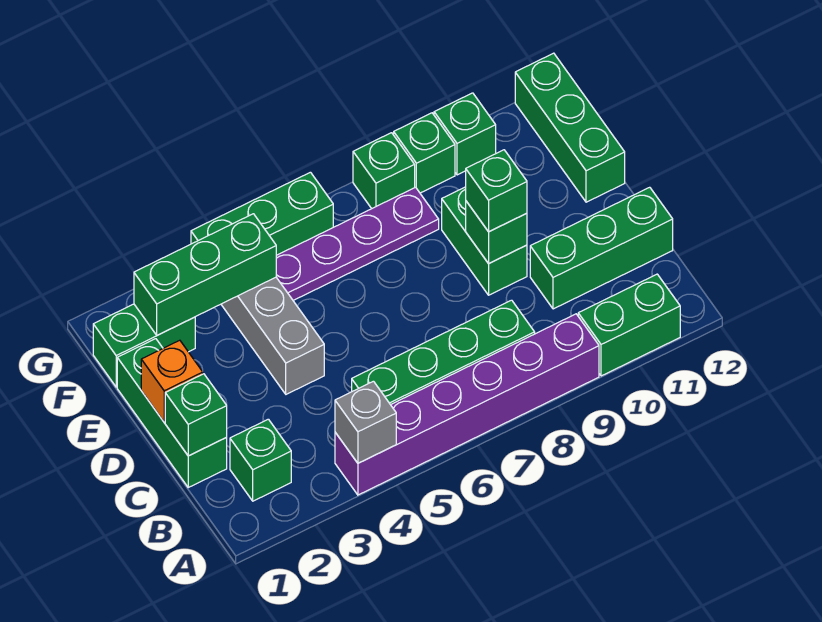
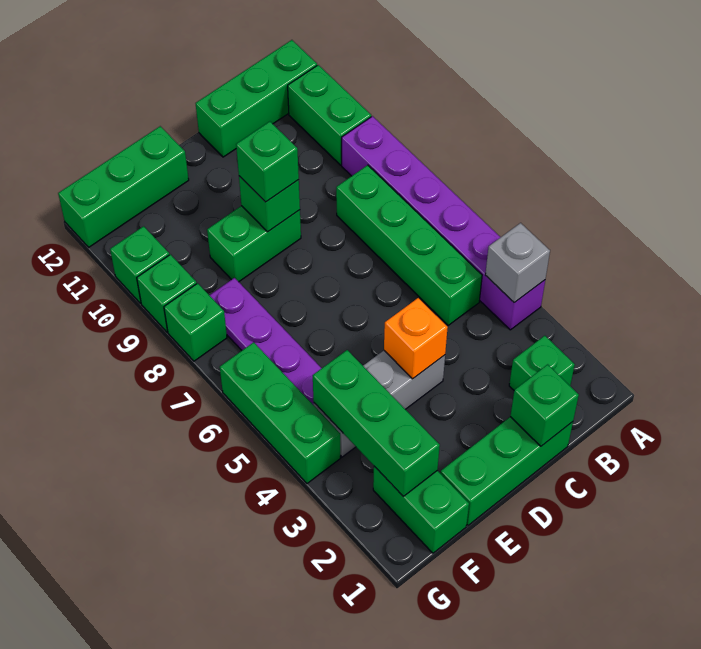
green brick C10:C12 level 1 -> green brick A12:C12 level 1
orange brick D1 level 2 -> orange brick D4 level 2

